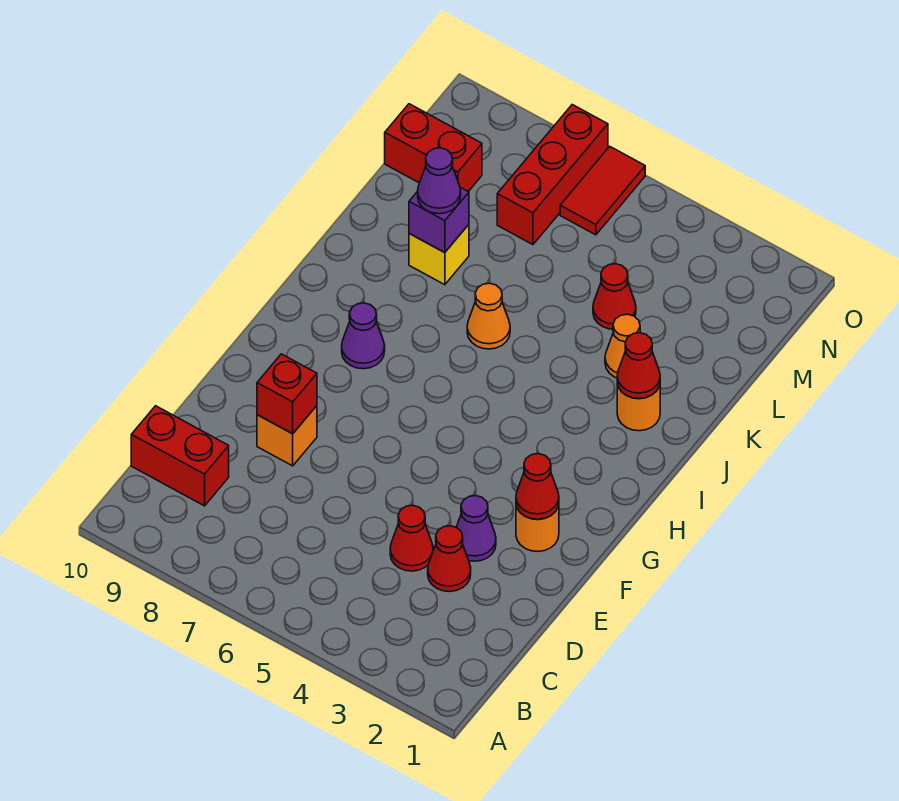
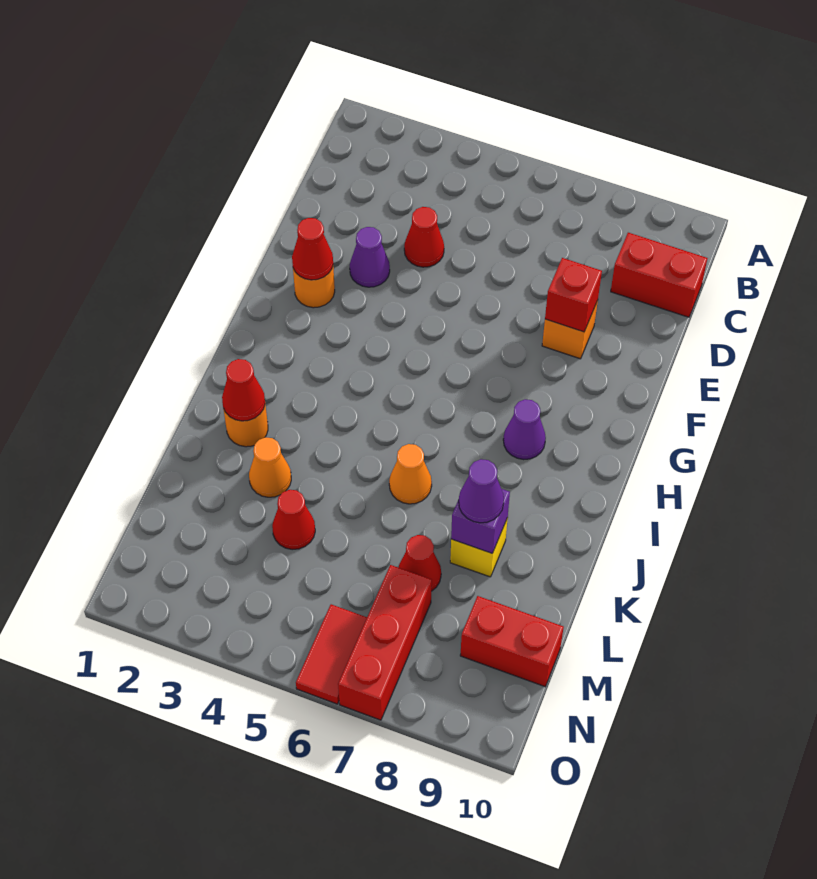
red cone D3 level 1 -> red cone L7 level 1

